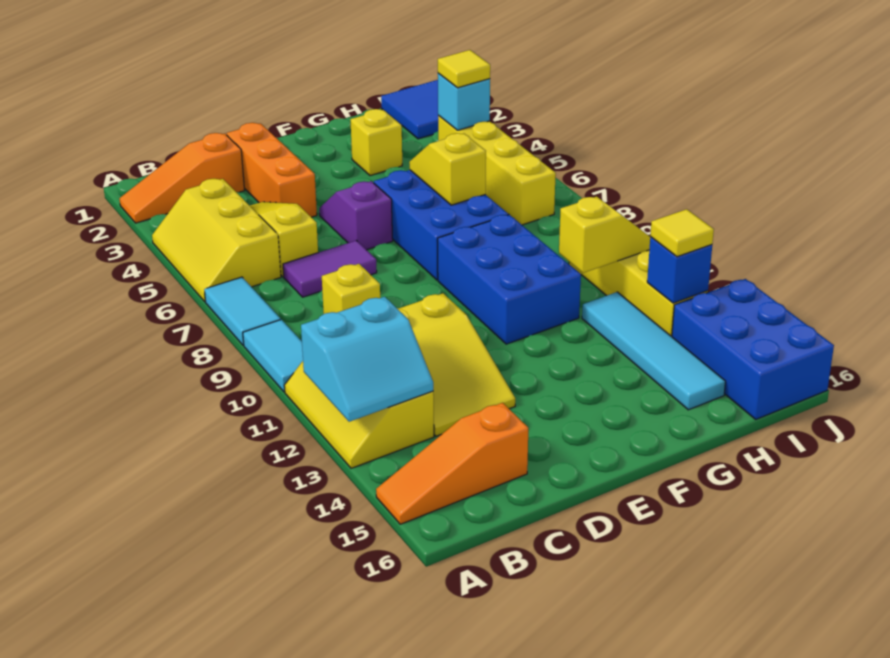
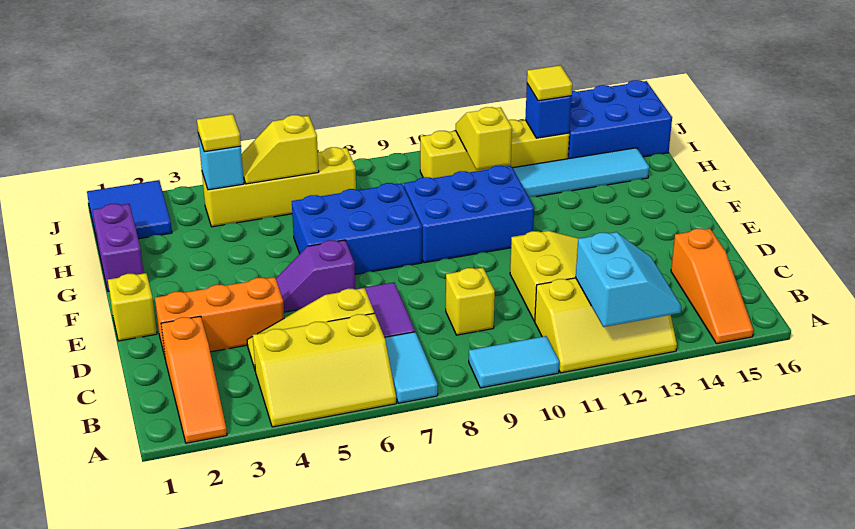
cyan tile A7:A8 level 1 -> cyan tile A7:B7 level 1
none -> purple brick G1:H1 level 1
yellow brick G3 level 1 -> yellow brick E1 level 1
yellow slope G6:G7 level 2 top 7 -> yellow slope I5:I6 level 2 top 6

